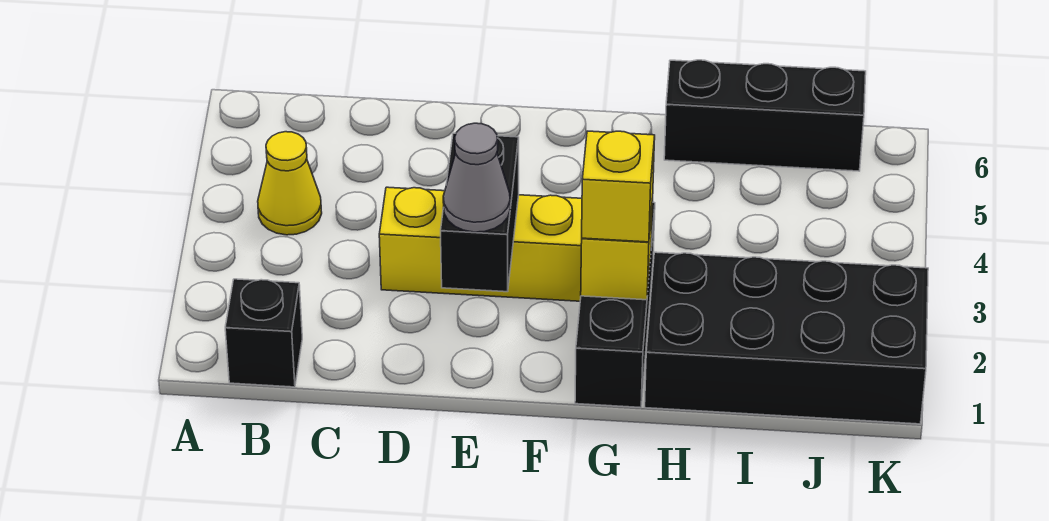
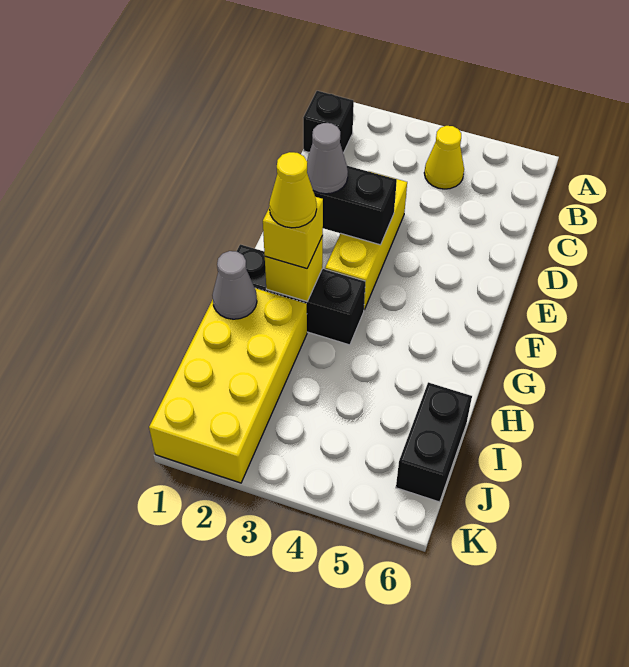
none -> yellow cone G2 level 4
black brick H1:K2 level 1 -> yellow brick H1:K2 level 1
none -> grey cone H1 level 2
black brick H6:J6 level 1 -> black brick I6:J6 level 1

